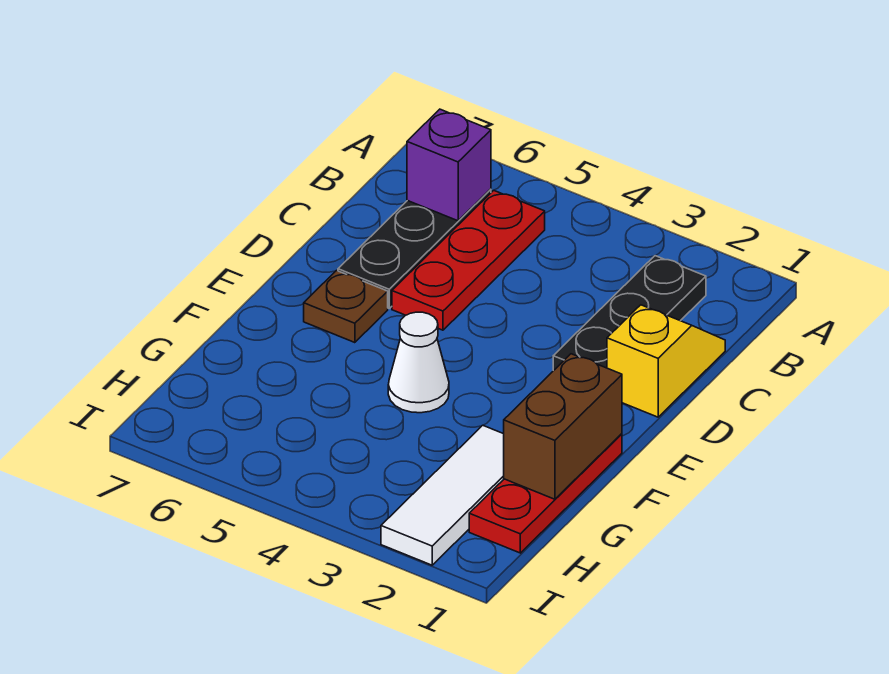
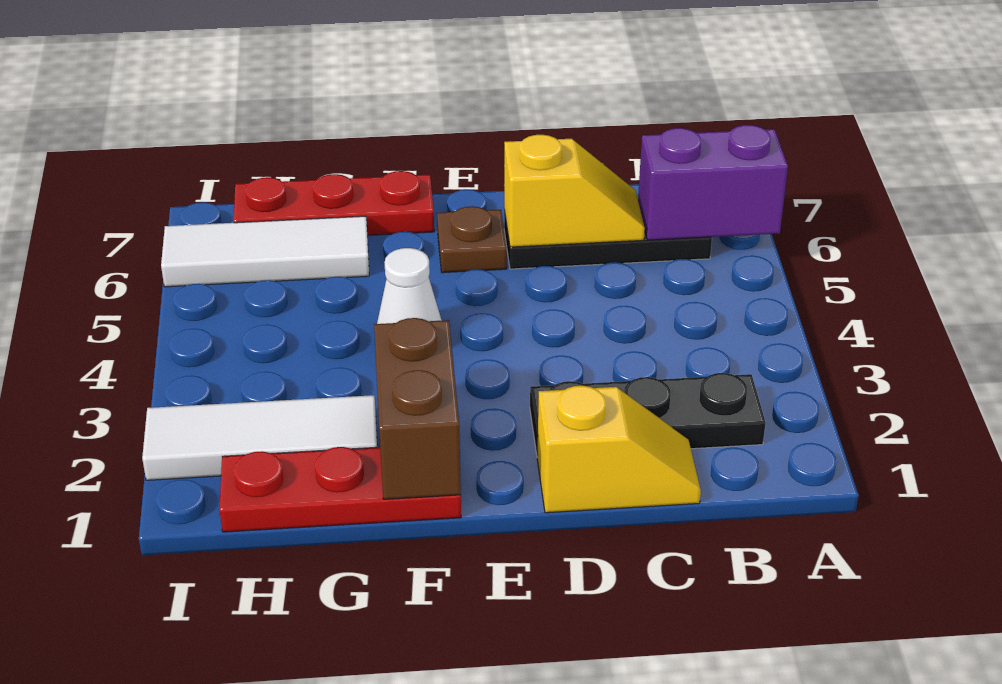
red plate B5:D5 level 1 -> red plate F7:H7 level 1
purple brick B6 level 2 -> purple brick A6:B6 level 2
none -> yellow slope C6:D6 level 2 top D
brown brick F1:G1 level 2 -> brown brick F1:F2 level 2
none -> white tile G6:I6 level 1

